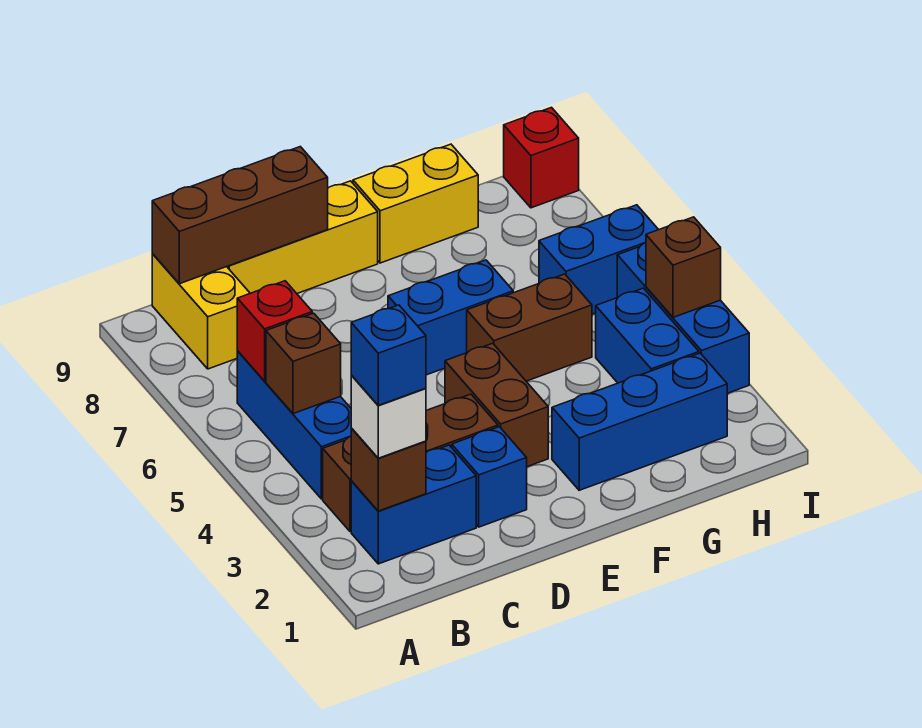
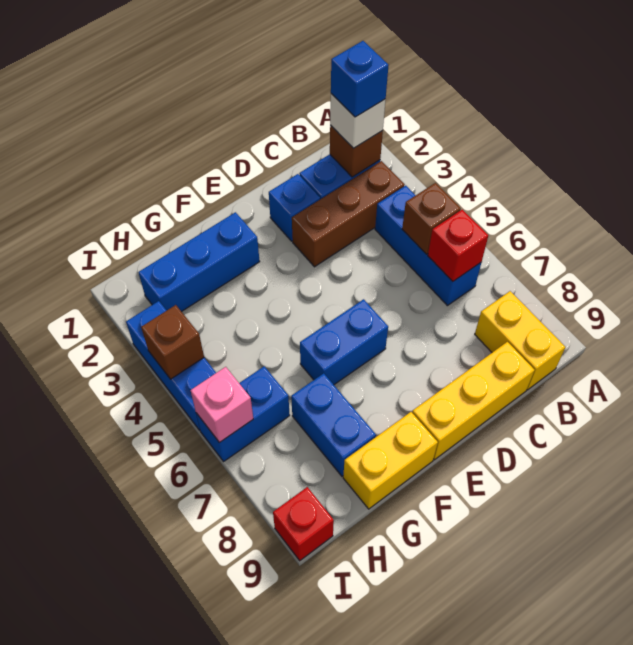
brown brick B9:D9 level 2 -> none
brown brick E3:E4 level 1 -> none
brown brick F5:G5 level 1 -> none
blue brick H3:H4 level 1 -> blue brick G7:G8 level 1
none -> pink brick I6 level 2

